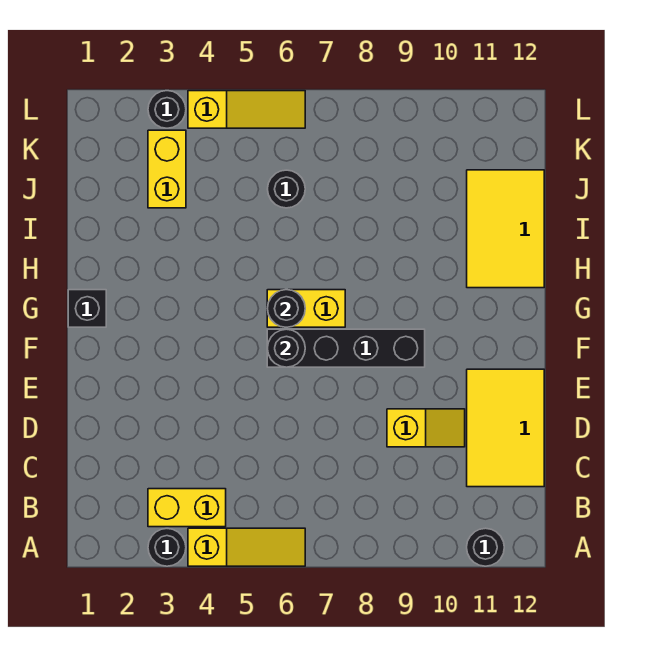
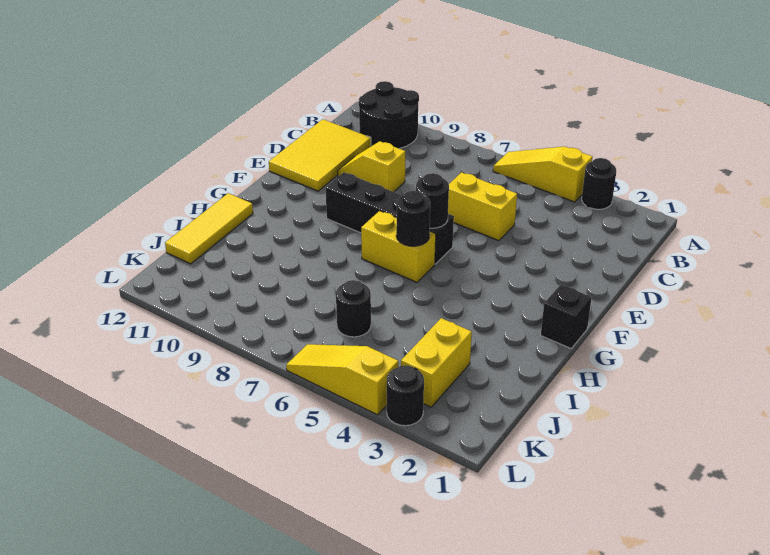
black round brick A11 level 1 -> black round brick A10:B11 level 1
yellow brick B3:B4 level 1 -> yellow brick D5:D6 level 1
yellow tile H11:J12 level 1 -> yellow tile H12:J12 level 1

